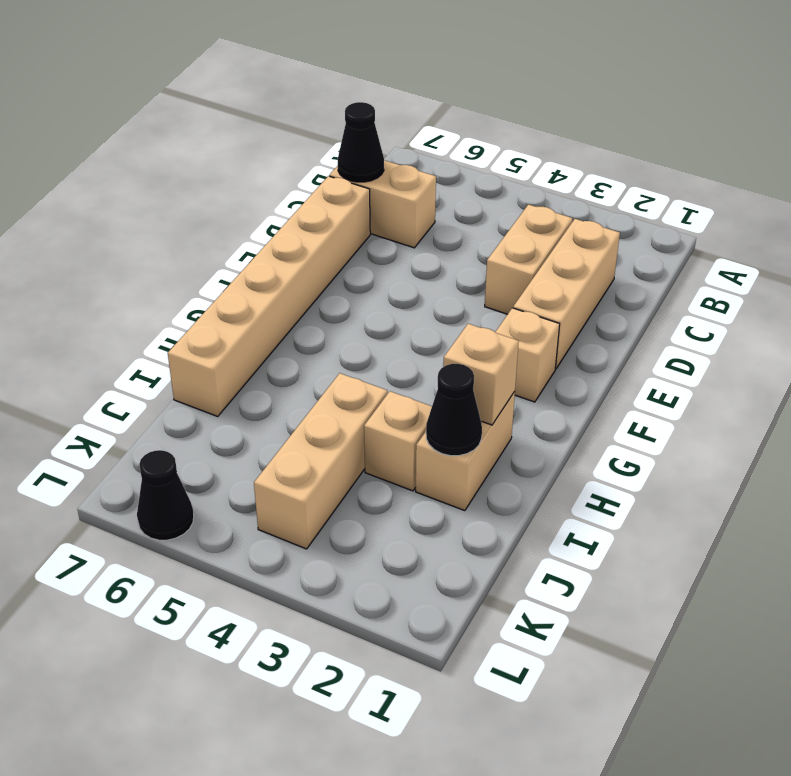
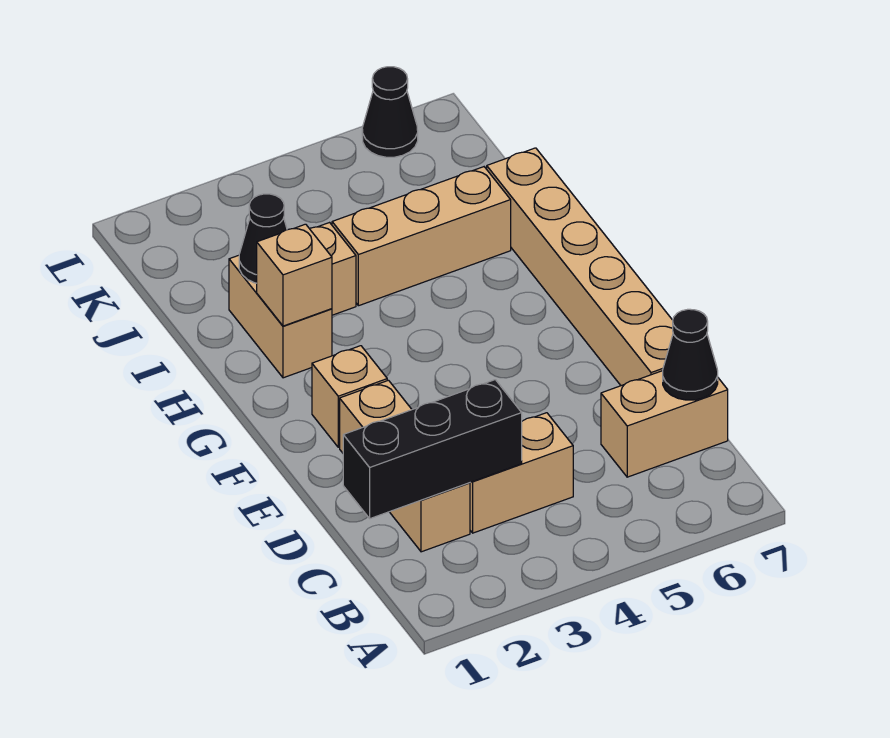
none -> black brick C1:C3 level 2
tan brick C3:D3 level 1 -> tan brick C3:C4 level 1
tan brick I4:K4 level 1 -> tan brick I4:I6 level 1

